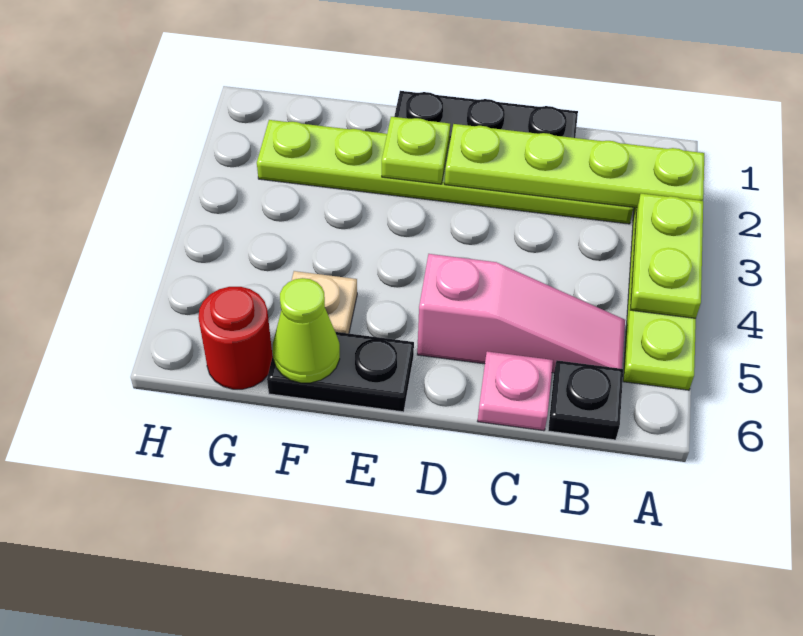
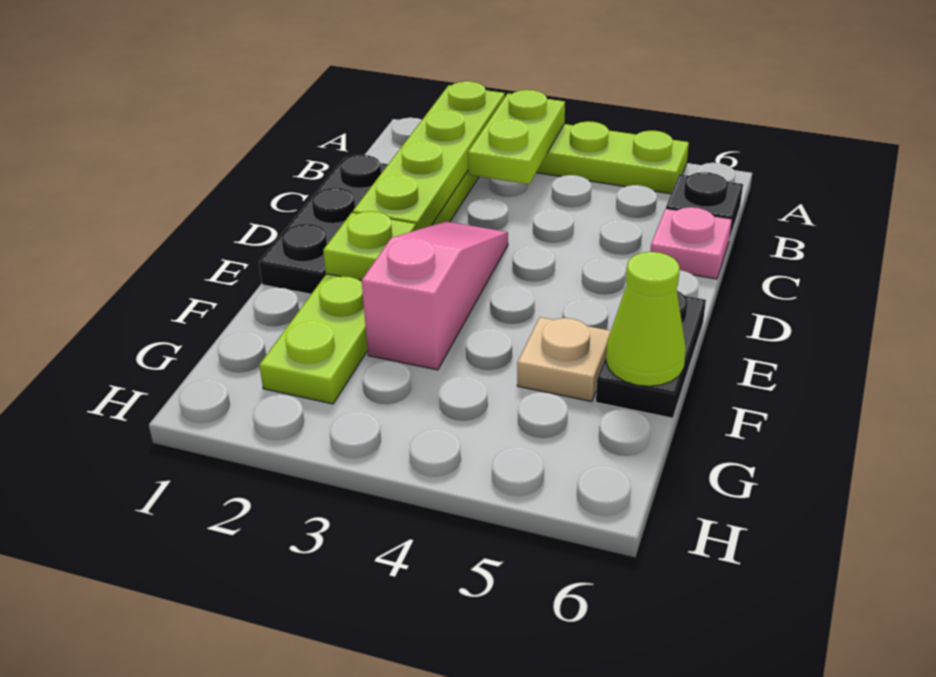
lime plate A3:A4 level 2 -> lime plate A3:B3 level 2
pink slope B5:D5 level 1 top D -> pink slope D3:F3 level 1 top F
red round brick G6 level 1 -> none

